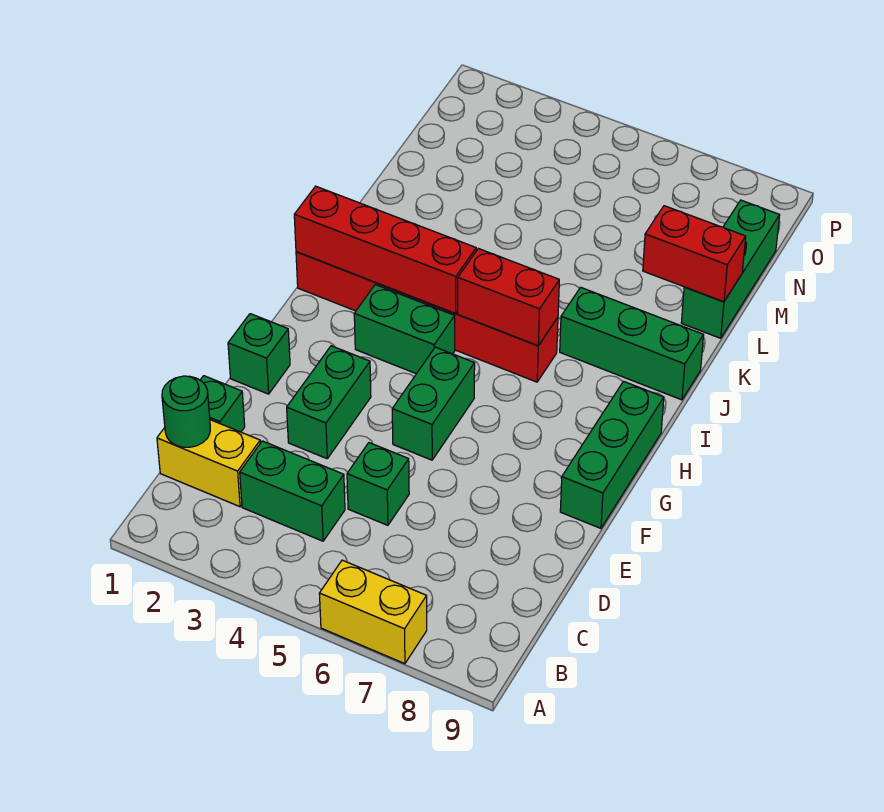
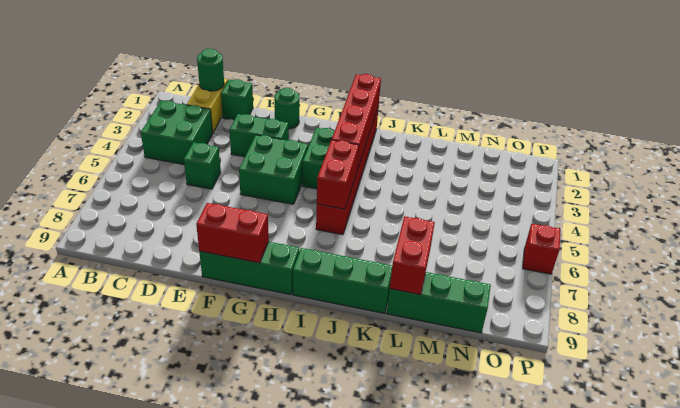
yellow brick A6:A7 level 1 -> none
green brick C3:C4 level 1 -> green brick B3:C4 level 1
green brick F1 level 1 -> green round brick F1 level 1
green brick F5:G5 level 1 -> green brick F4:G5 level 1
none -> red brick F9:G9 level 2
green brick J7:J9 level 1 -> green brick I9:K9 level 1
none -> red brick P6 level 1

